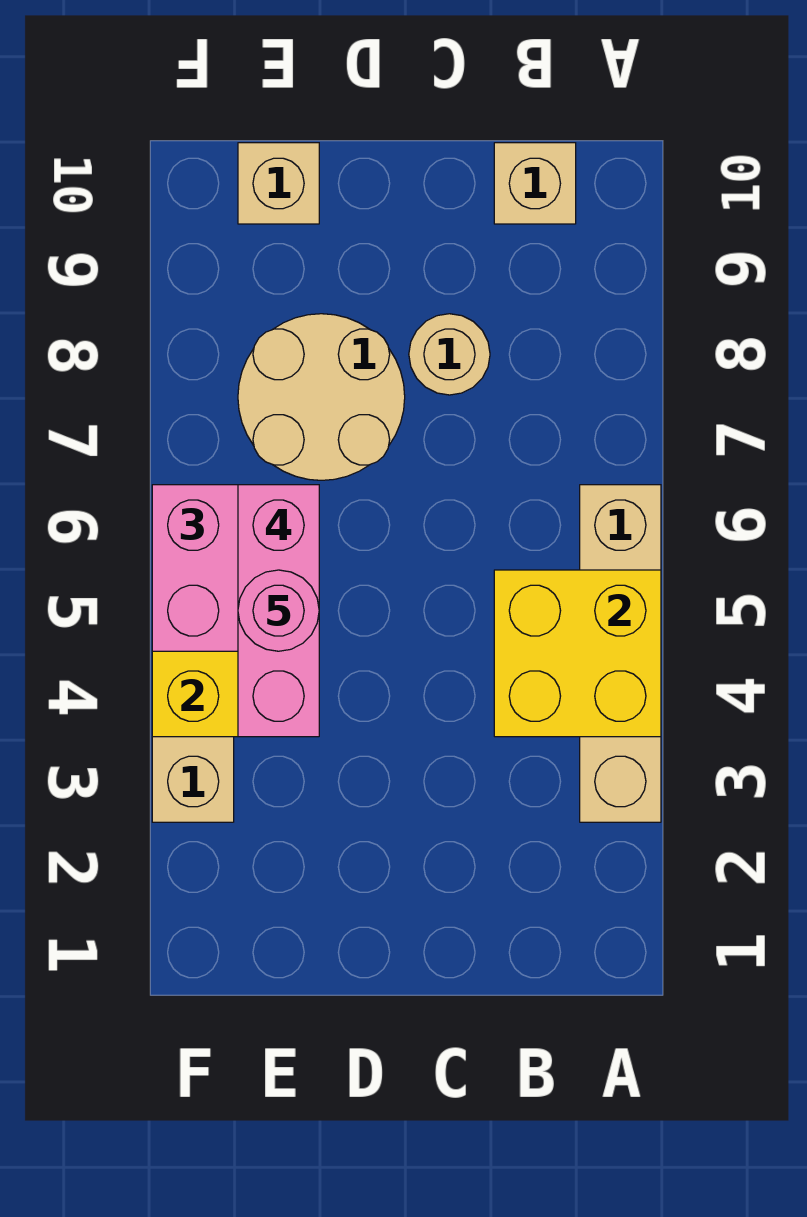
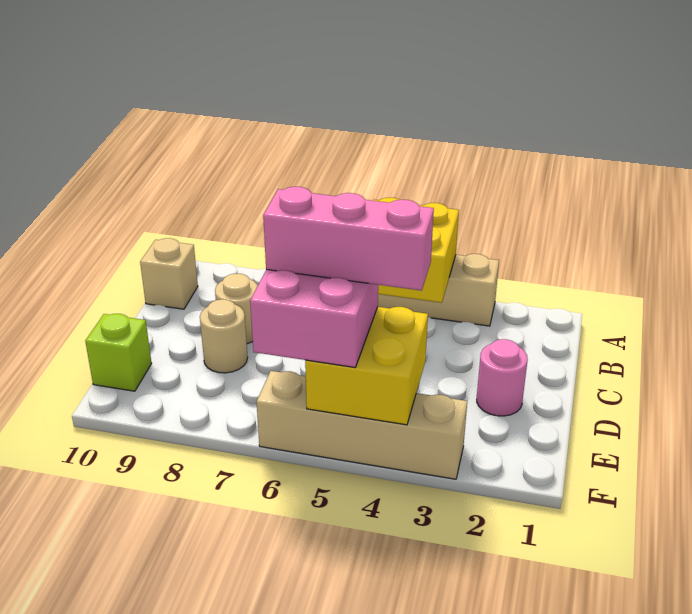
tan round brick D7:E8 level 1 -> tan round brick D8 level 1
pink round brick E5 level 5 -> pink round brick D2 level 1
tan brick E10 level 1 -> lime brick E10 level 1

